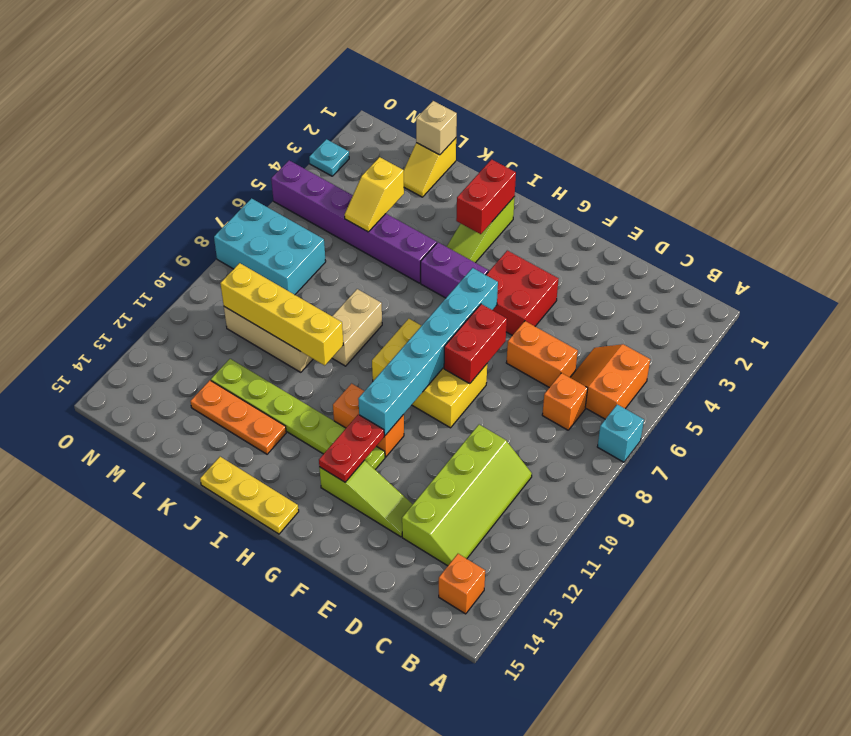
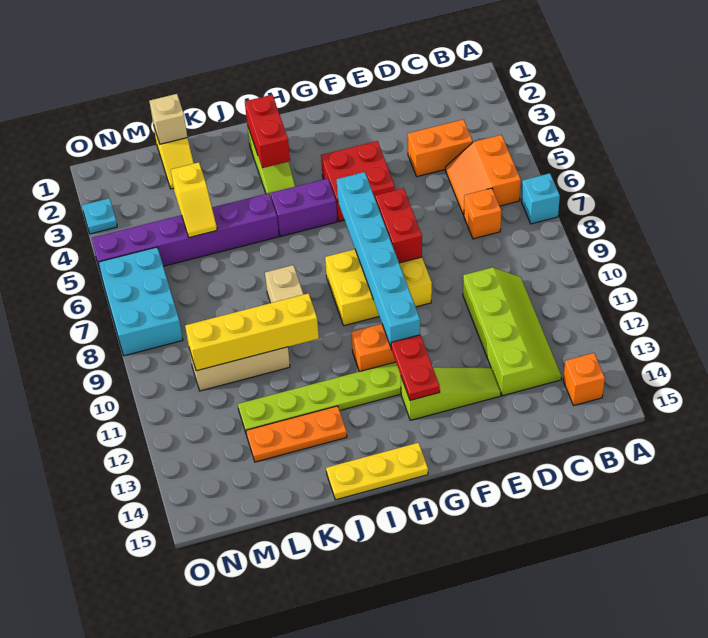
orange brick D6:E6 level 1 -> orange brick C4:D4 level 1
cyan brick M7:O8 level 1 -> cyan brick N6:O8 level 1

